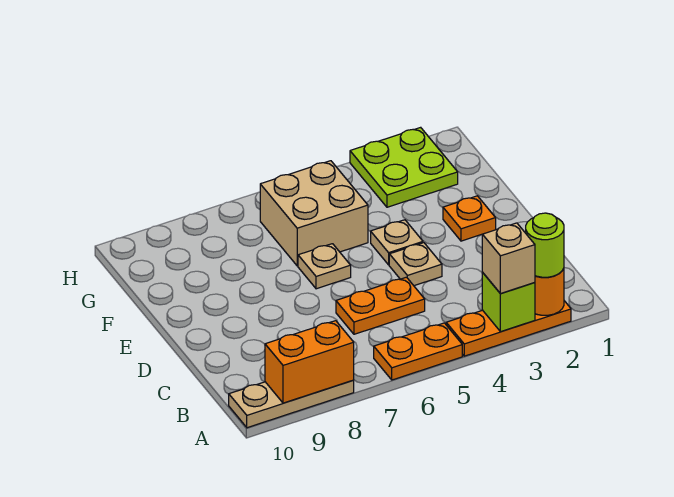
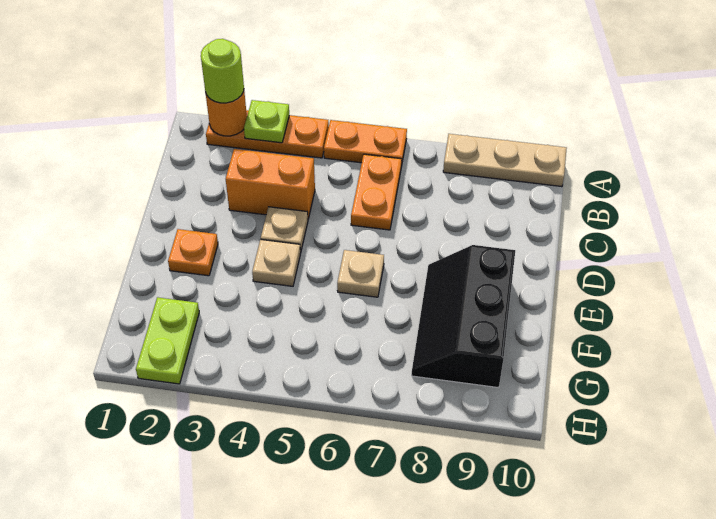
lime brick A3 level 2 -> lime plate A3 level 2
tan brick A3 level 3 -> none
orange brick A8:A9 level 2 -> orange brick C3:C4 level 1
orange plate C5:C6 level 1 -> orange plate B6:C6 level 1
none -> black slope E8:G9 level 1 top 9
tan brick F5:G6 level 1 -> none
lime plate G2:H3 level 1 -> lime plate G2:H2 level 1

